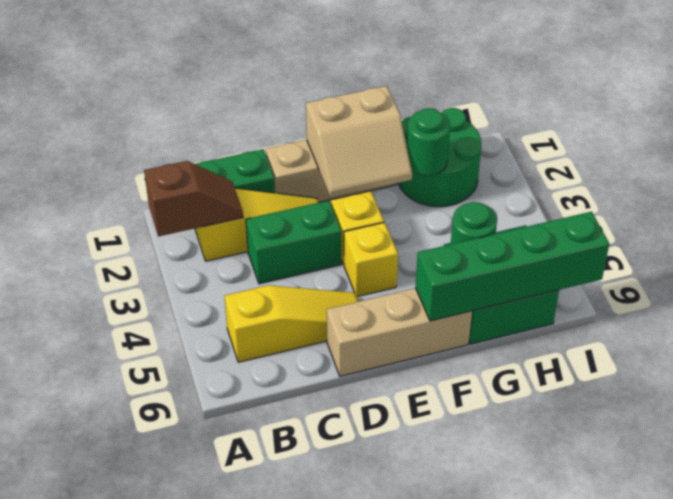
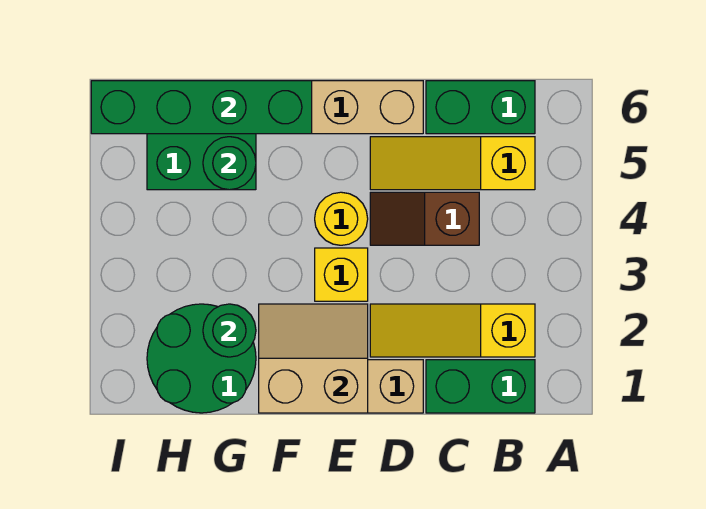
brown slope A2:B2 level 2 top A -> brown slope C4:D4 level 1 top C
green brick C3:D3 level 1 -> green brick B6:C6 level 1
yellow brick E4 level 1 -> yellow round brick E4 level 1

